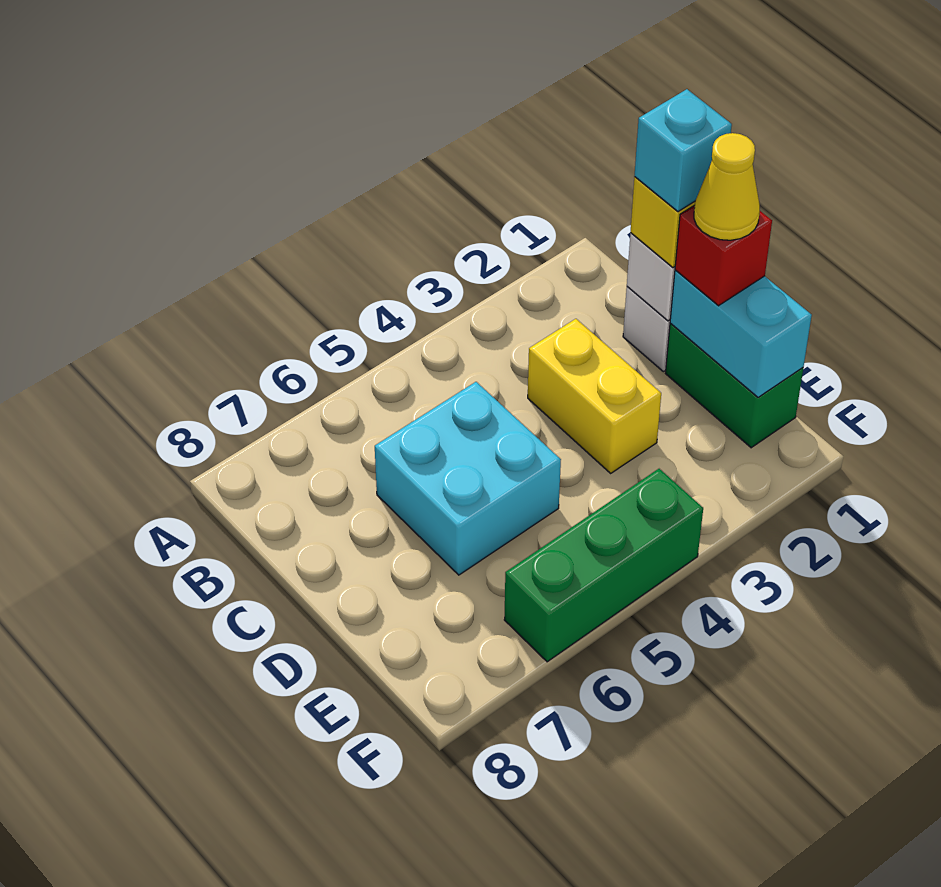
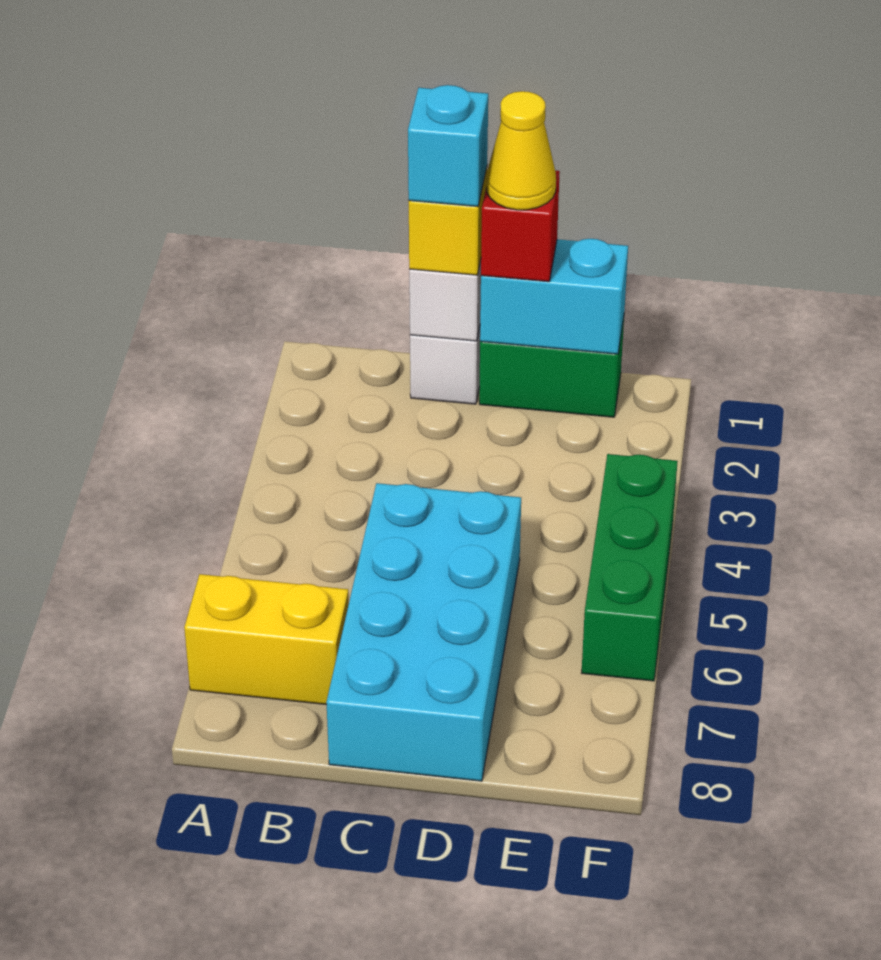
yellow brick C3:D3 level 1 -> yellow brick A7:B7 level 1
cyan brick C5:D6 level 1 -> cyan brick C5:D8 level 1

